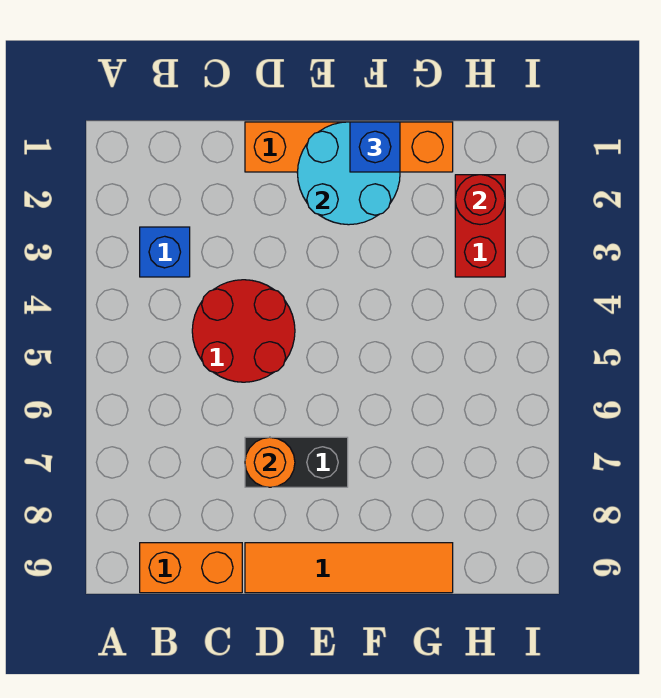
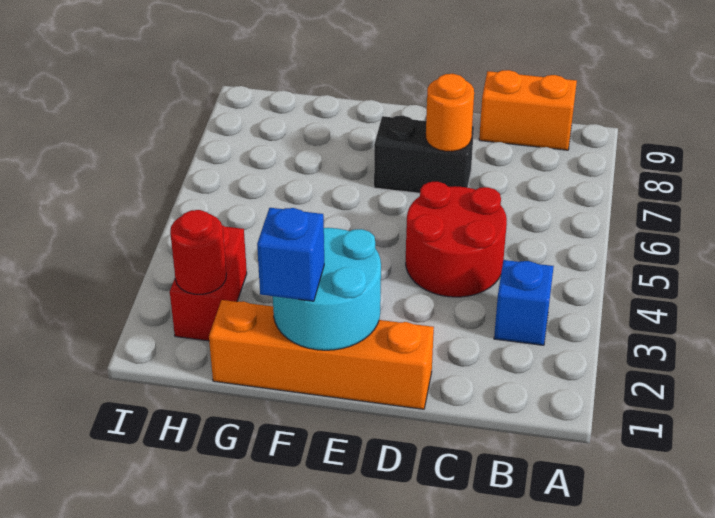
orange tile D9:G9 level 1 -> none

